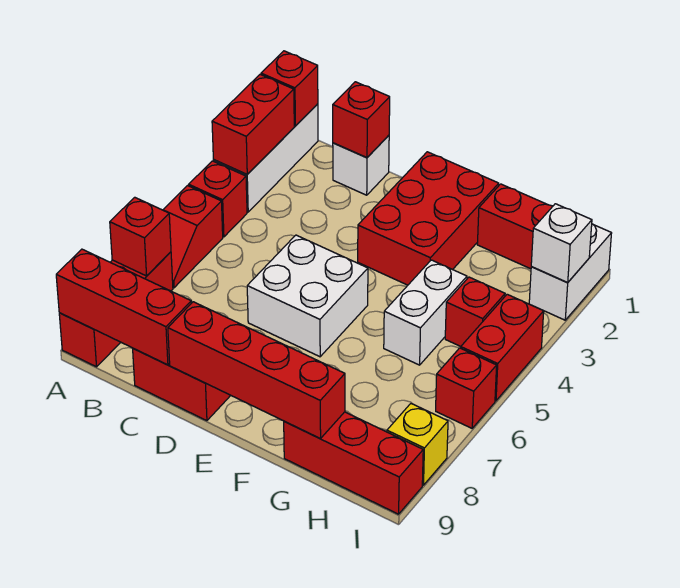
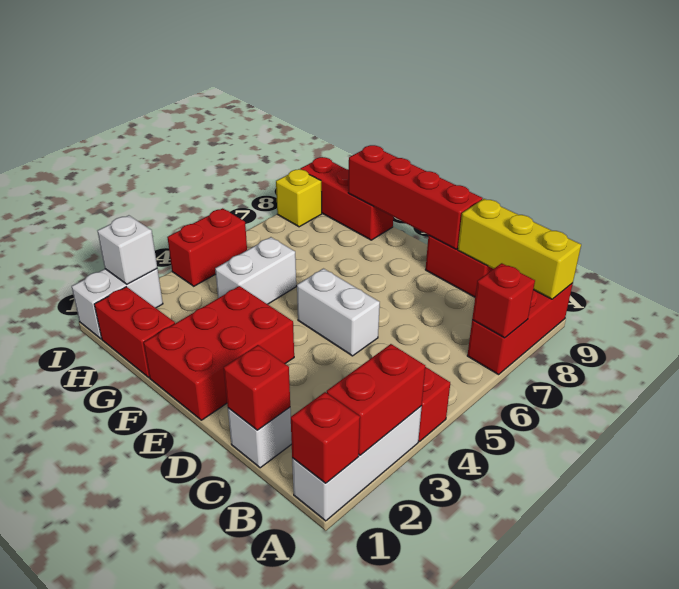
red slope A5:A6 level 1 top 5 -> none
red brick A9:C9 level 2 -> yellow brick A9:C9 level 2
white brick D5:E6 level 1 -> white brick D5:E5 level 1
red brick H4 level 1 -> none
red brick I6 level 1 -> none

